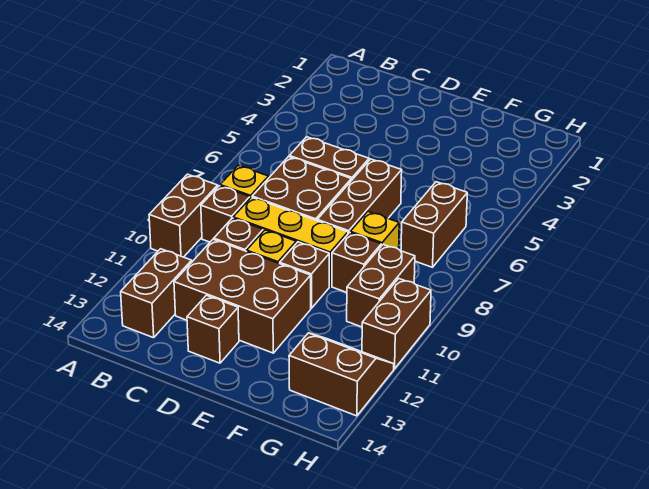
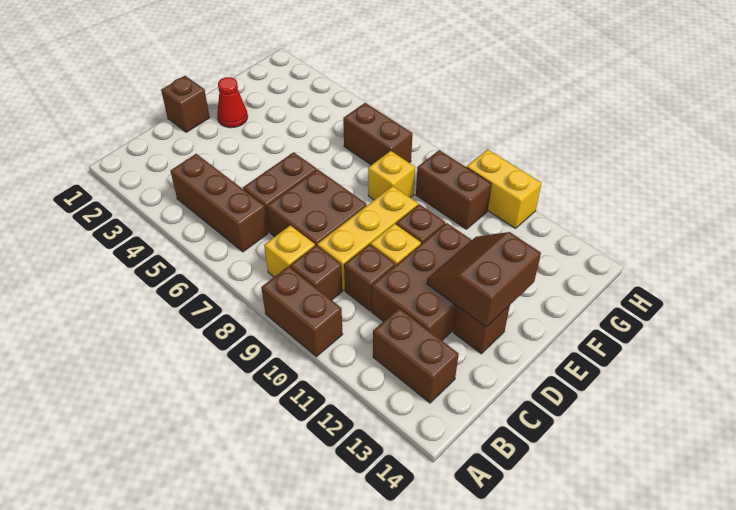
none -> red cone E2 level 1
brown brick E6:E8 level 1 -> brown brick B4:B6 level 1
brown brick F9 level 1 -> brown brick D1 level 1
brown slope G12:H13 level 1 top 13 -> brown slope D12:E13 level 2 top 13
brown brick H10:H11 level 1 -> yellow brick H10:H11 level 1

